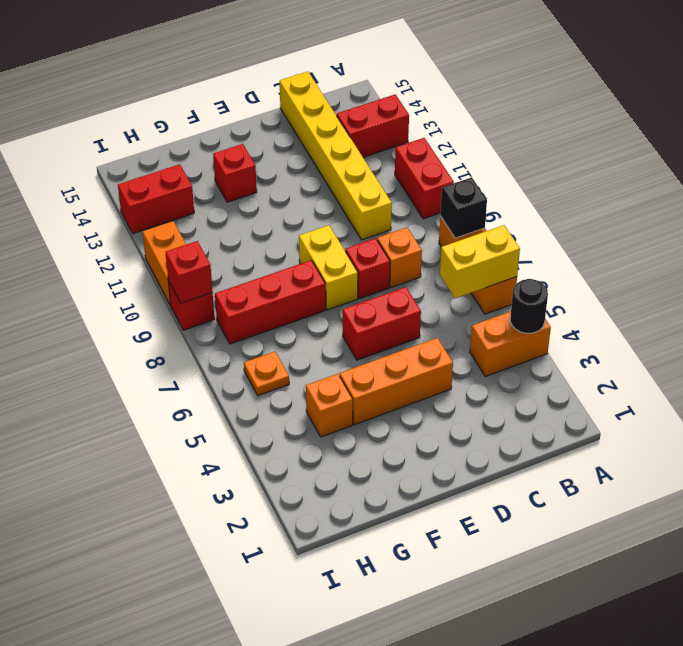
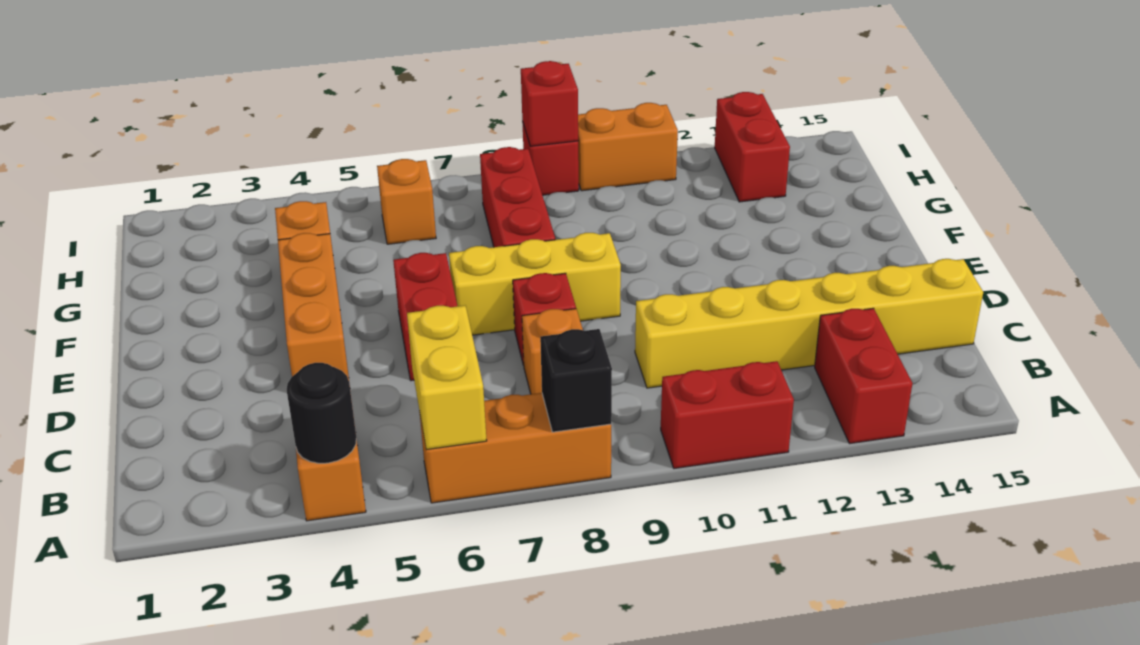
yellow brick E8:E9 level 1 -> yellow brick E7:E9 level 1
red brick F13 level 1 -> none
orange plate H6 level 1 -> orange brick H6 level 1

